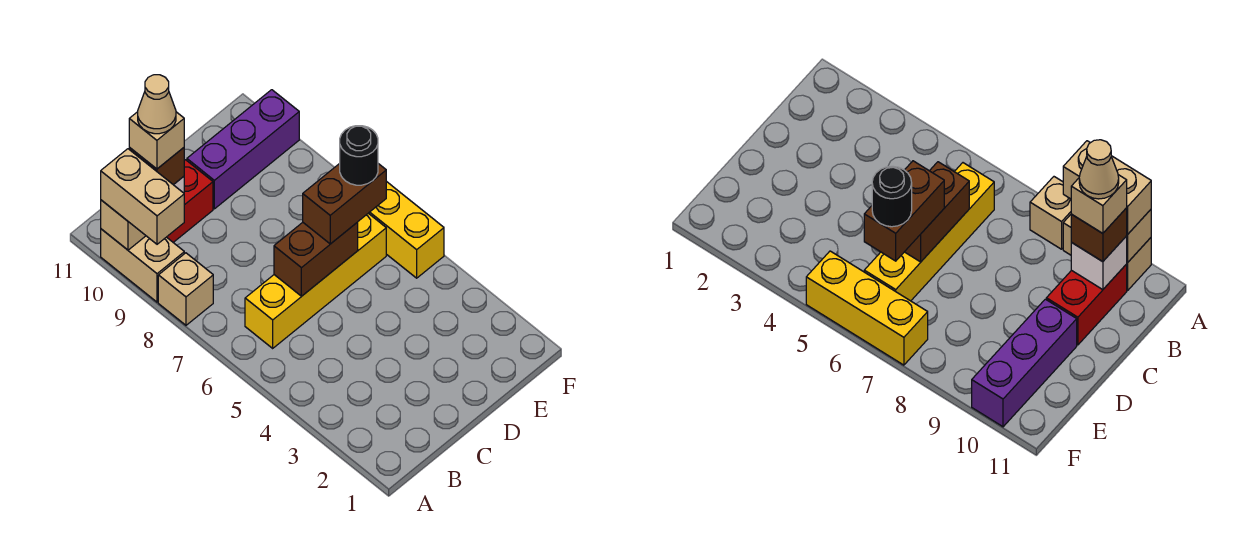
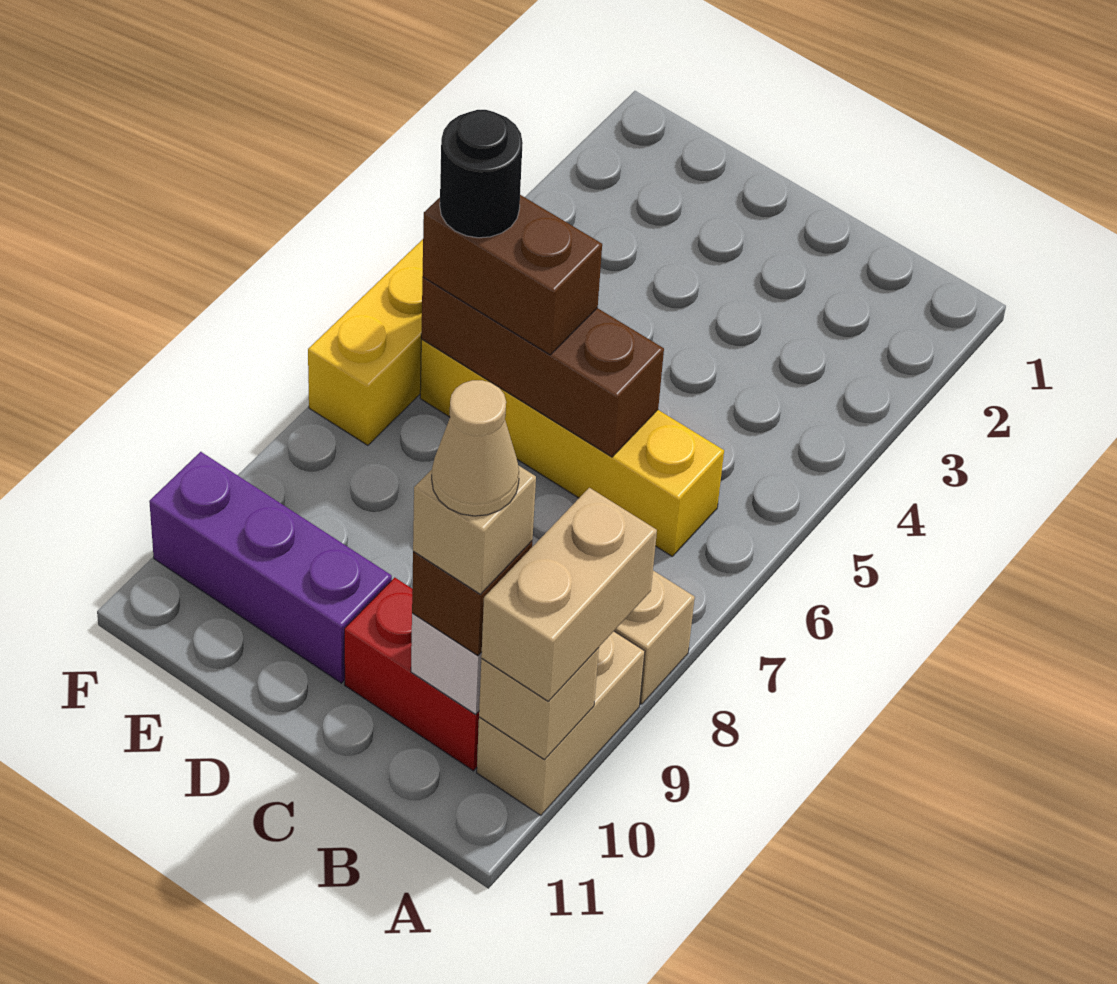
brown brick C6:D6 level 2 -> brown brick C6:E6 level 2

